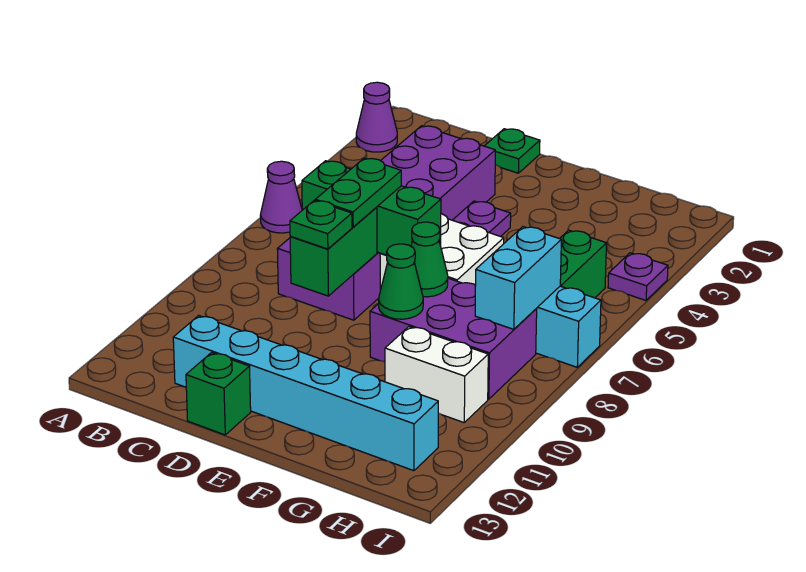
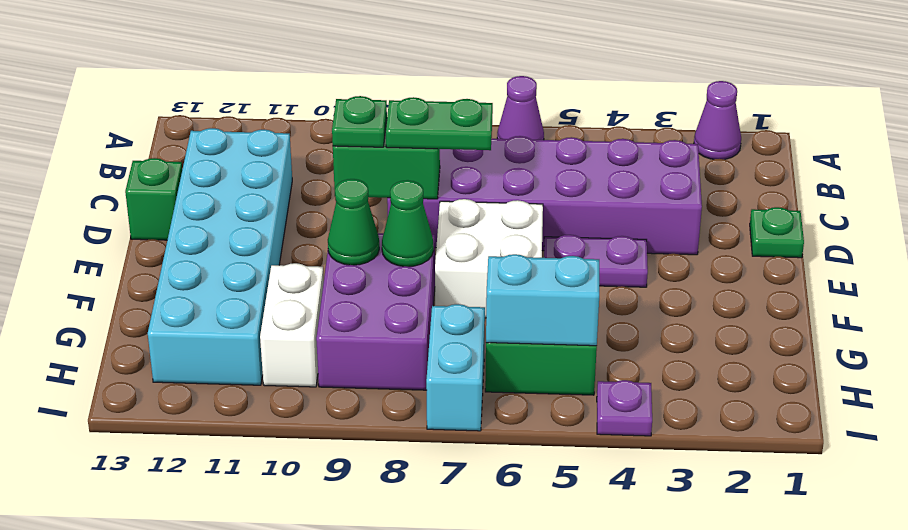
green brick C7:E7 level 2 -> none
cyan brick C12:H12 level 1 -> cyan brick C11:H12 level 1
cyan brick H7:H8 level 2 -> cyan brick H5:H6 level 2

